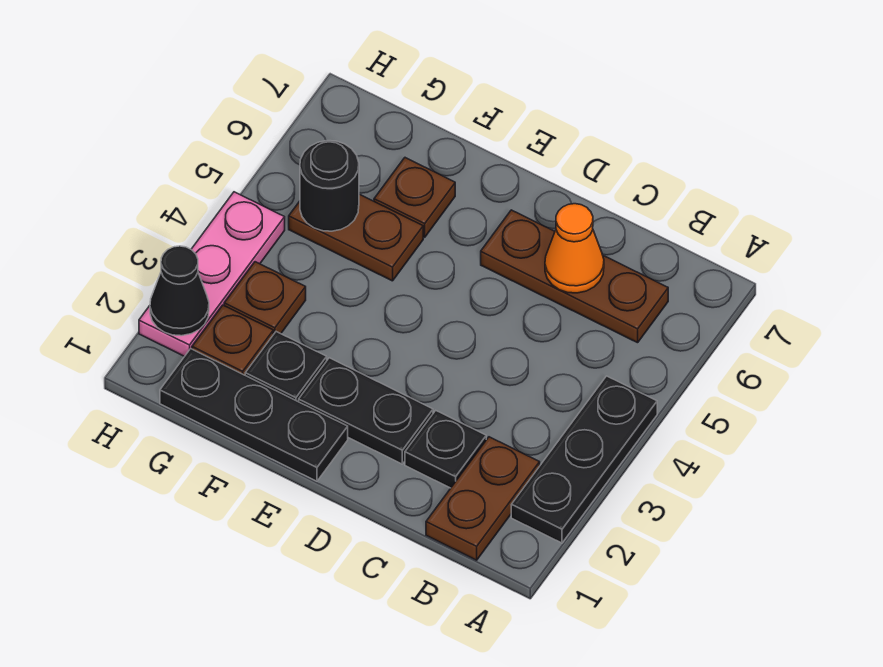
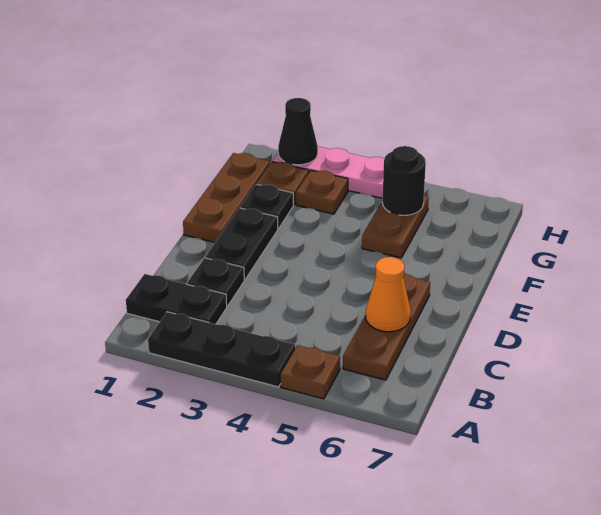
brown plate B1:B2 level 1 -> black plate B1:B2 level 1
black plate E1:G1 level 1 -> brown plate E1:G1 level 1
brown plate F6 level 1 -> brown plate A5 level 1

